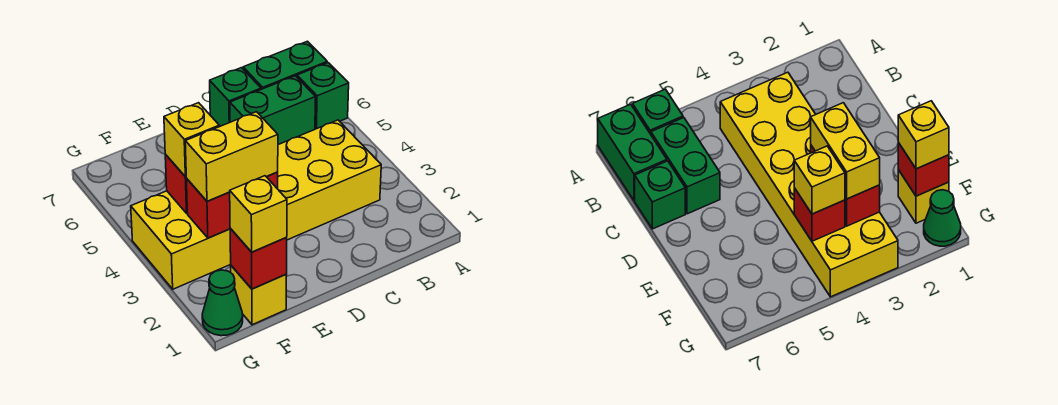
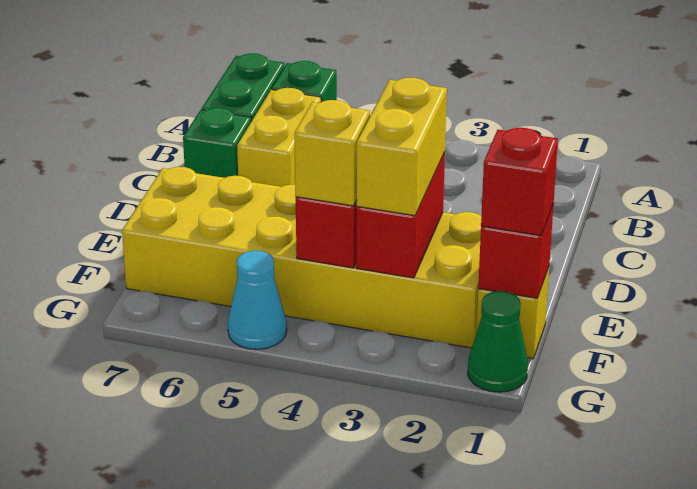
yellow brick B3:G4 level 1 -> yellow brick E2:F7 level 1
green brick B6:C6 level 1 -> yellow brick B6:C6 level 1
yellow brick F1 level 3 -> red brick F1 level 3
none -> cyan cone G5 level 1

